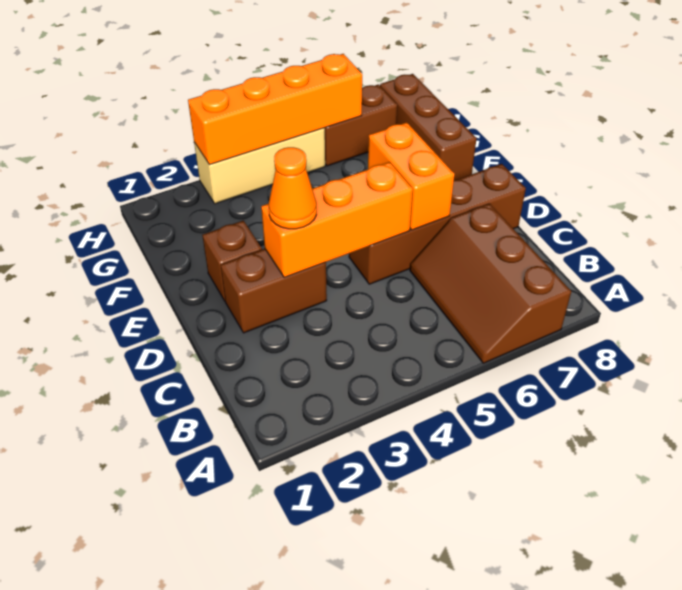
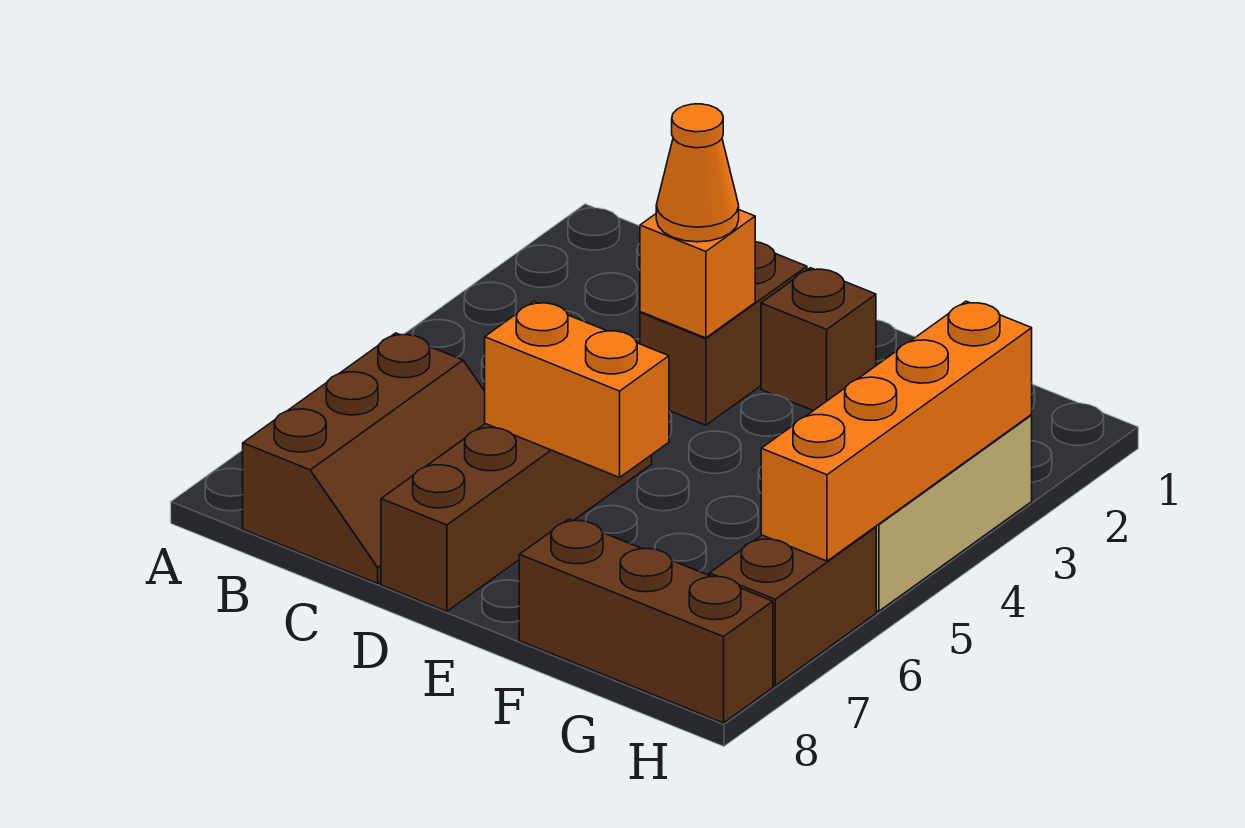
brown slope A6:C7 level 1 top 7 -> brown slope B6:C8 level 1 top B
orange brick D3:D5 level 2 -> orange brick D3 level 2

